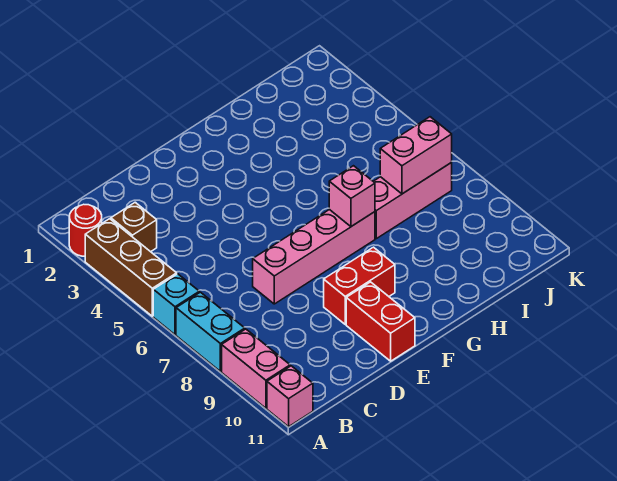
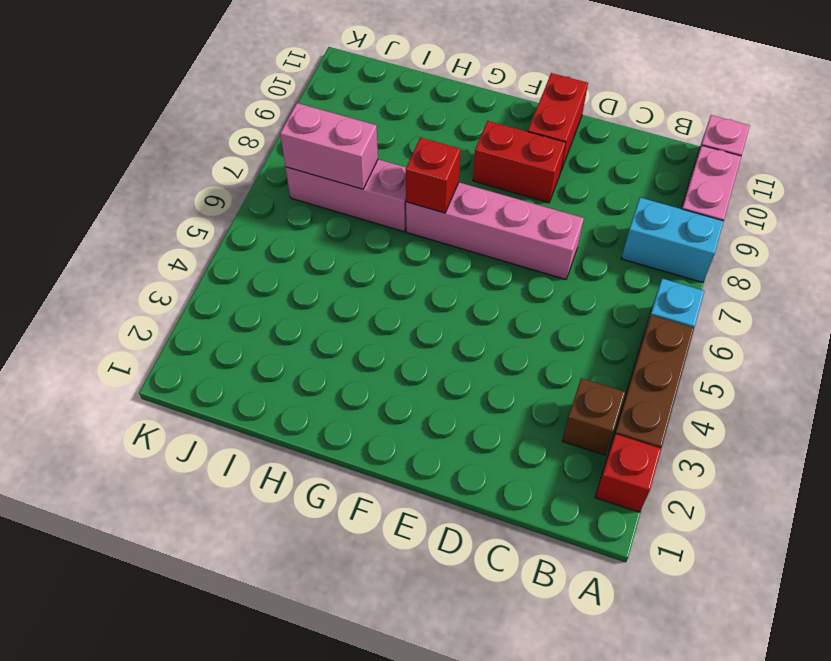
red round brick A2 level 1 -> red brick A2 level 1
cyan brick A7:A8 level 1 -> cyan brick A8:B8 level 1
pink brick G7 level 2 -> red brick G7 level 2

